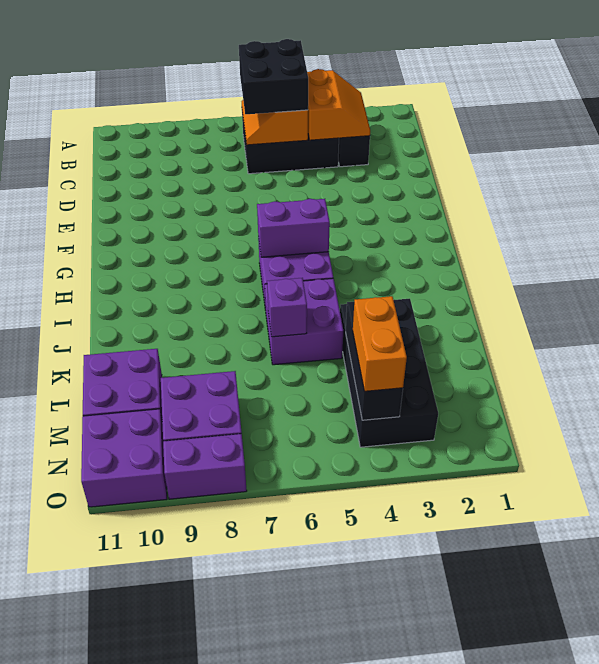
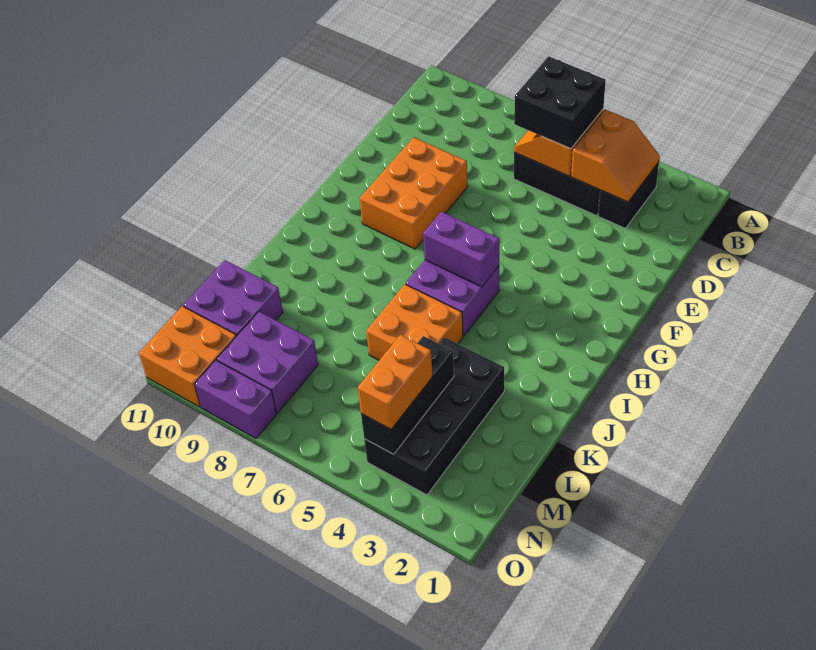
none -> orange brick E8:G9 level 1
purple brick J5:K6 level 1 -> orange brick J5:K6 level 1
purple brick K6 level 2 -> none
purple brick N10:O11 level 1 -> orange brick N10:O11 level 1

